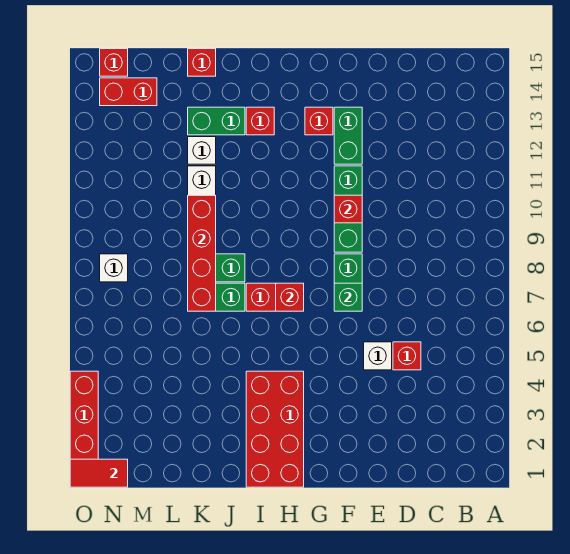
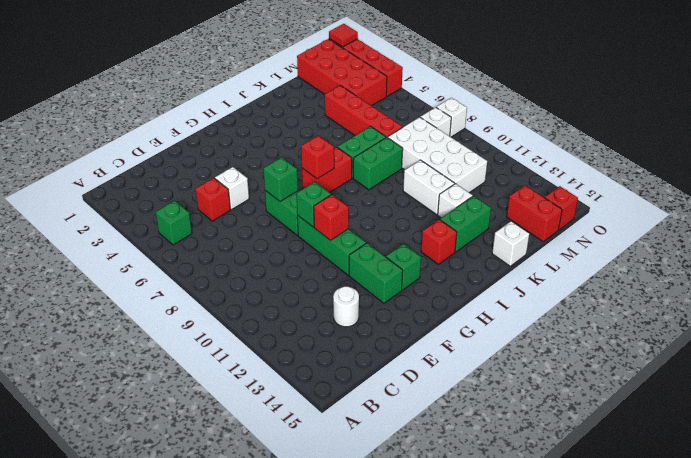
none -> green brick B5 level 1
none -> white round brick D13 level 1
none -> green brick F9 level 2
red brick G13 level 1 -> green brick G13 level 1
red brick H1:I4 level 1 -> red brick M1:N4 level 1
red brick K7:K10 level 2 -> red brick L4:L7 level 1
red brick K15 level 1 -> white brick K15 level 1
none -> white brick L8:M11 level 1
red brick M14:N14 level 1 -> red brick M14:M15 level 1
red tile N1:O1 level 2 -> red tile O1 level 2
none -> white brick O8 level 1

